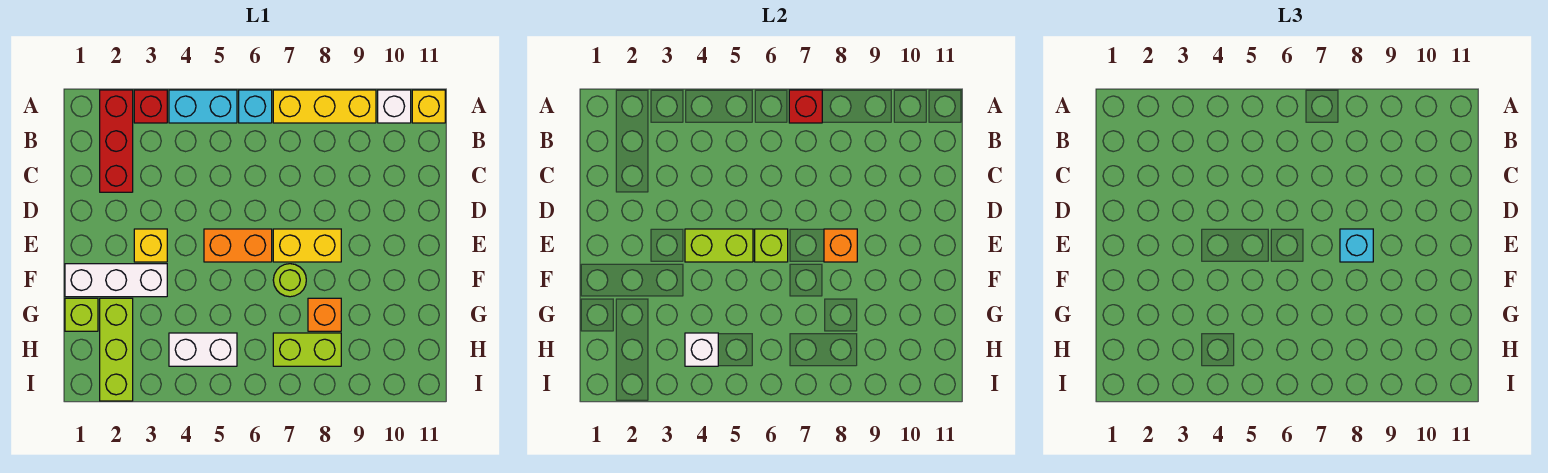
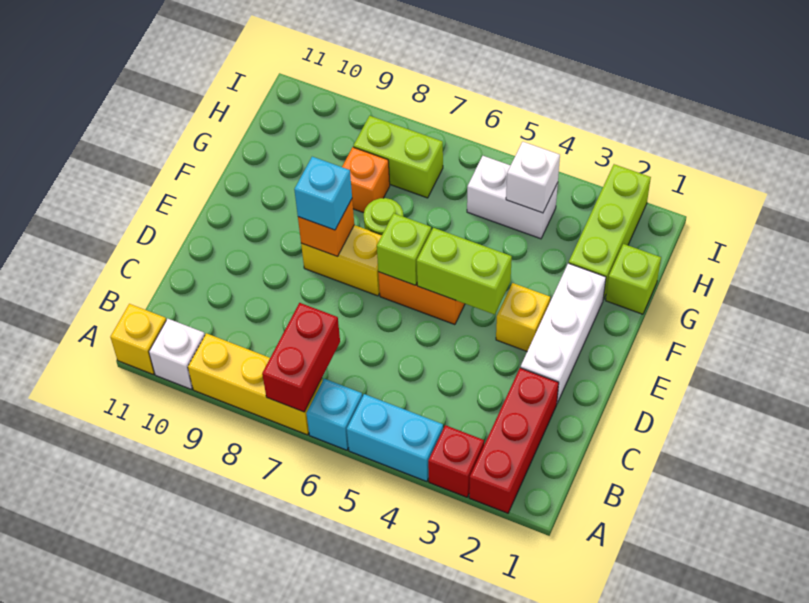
red brick A7 level 2 -> red brick A7:B7 level 2
white brick F1:F3 level 1 -> white brick D2:F2 level 1

